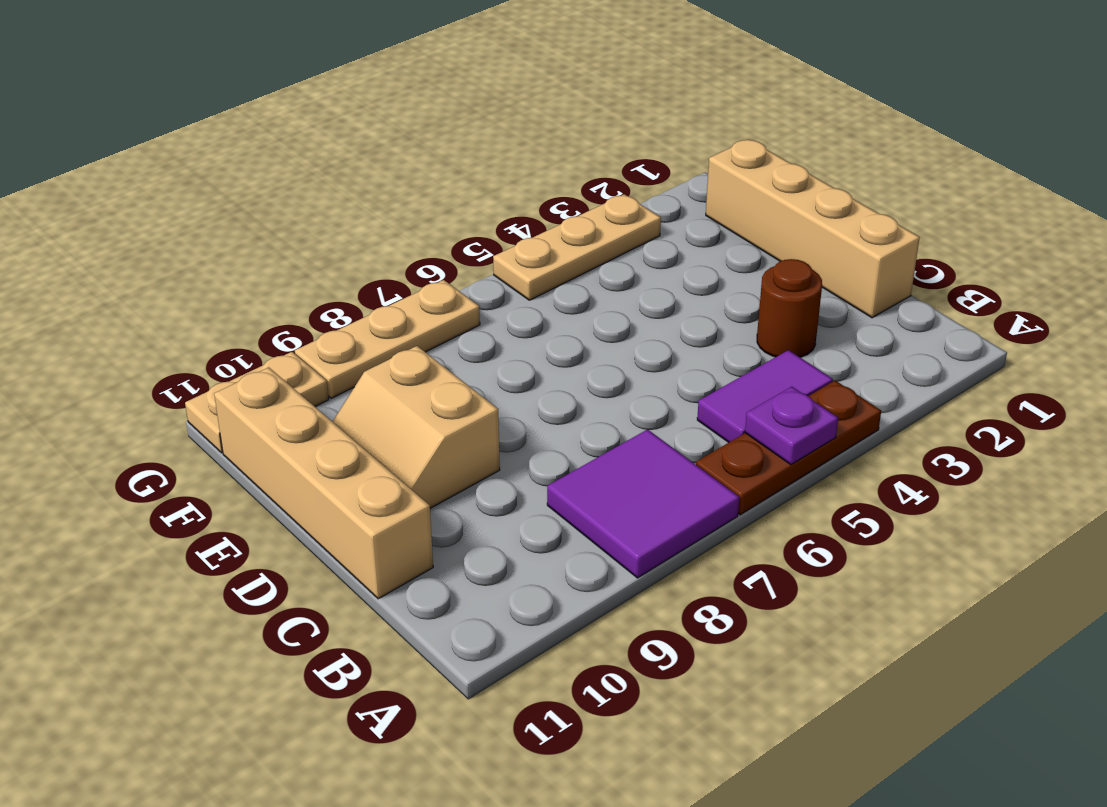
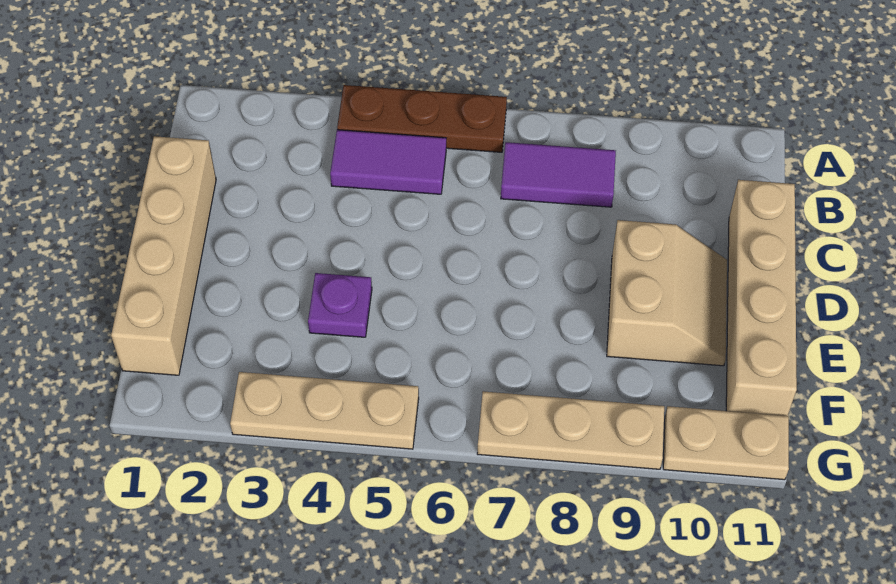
purple plate A5 level 2 -> purple plate E4 level 1
purple tile A7:B8 level 1 -> purple tile B7:B8 level 1
brown round brick C3 level 1 -> none

